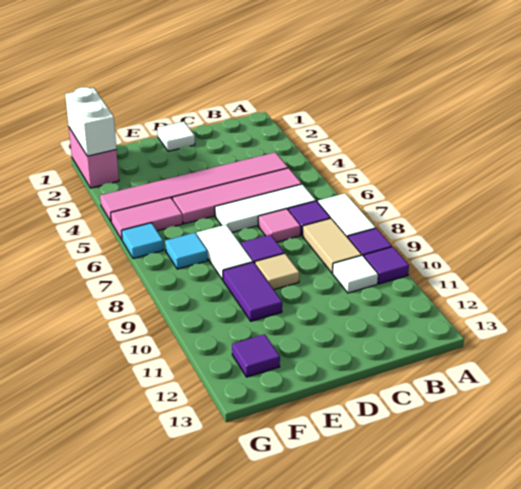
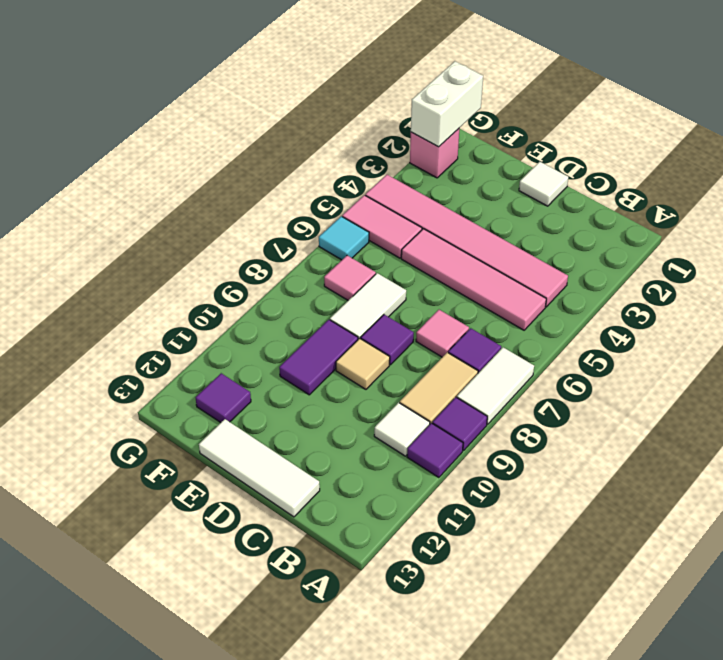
white tile B6:D6 level 1 -> white tile C13:E13 level 1
cyan tile F7 level 1 -> pink tile F7 level 1
pink brick G1:G2 level 1 -> pink brick G2 level 1

